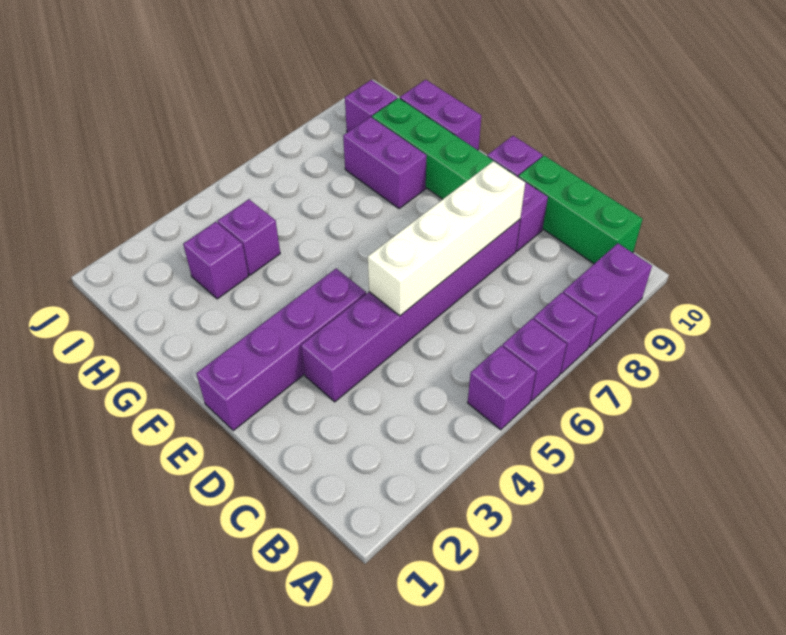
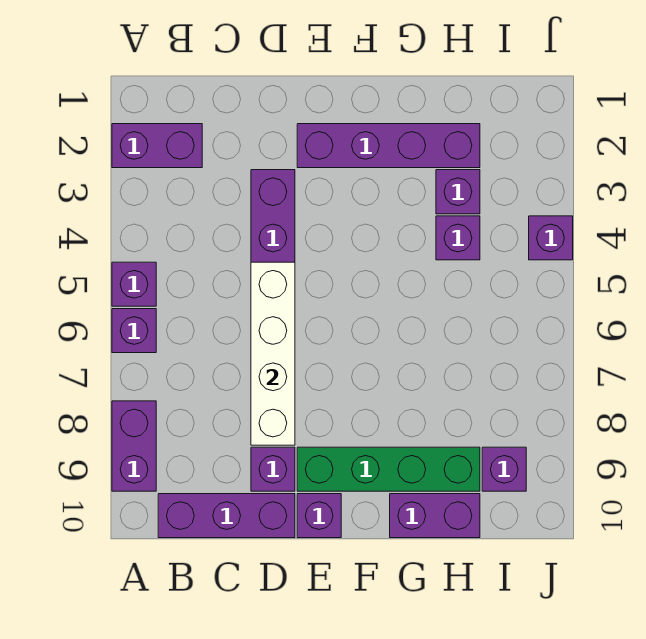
purple brick A7 level 1 -> purple brick J4 level 1
green brick B10:D10 level 1 -> purple brick B10:D10 level 1
purple brick E1:E4 level 1 -> purple brick E2:H2 level 1
purple brick G8:H8 level 1 -> purple brick A2:B2 level 1

